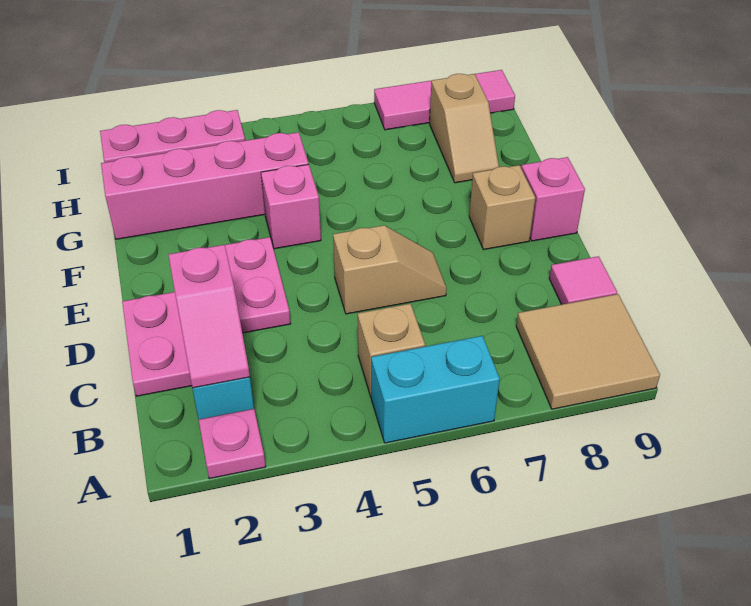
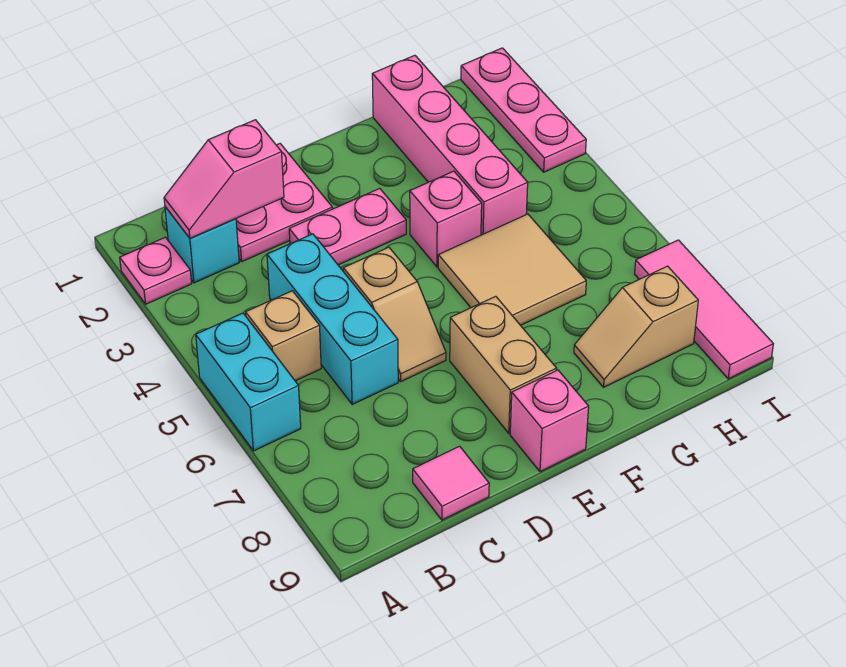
tan tile A8:B9 level 1 -> tan tile F5:G6 level 1
none -> cyan brick C4:C6 level 1
tan brick E8 level 1 -> tan brick E7:E8 level 1

